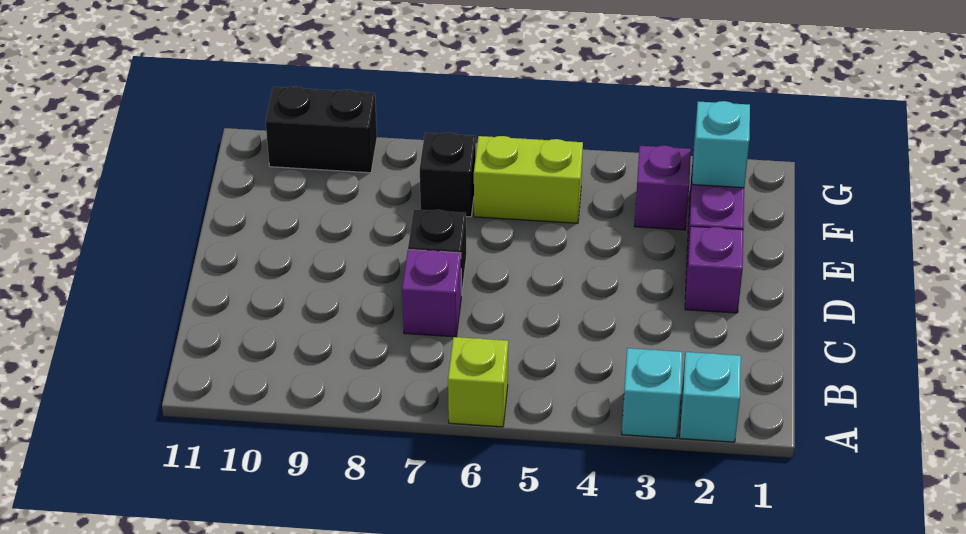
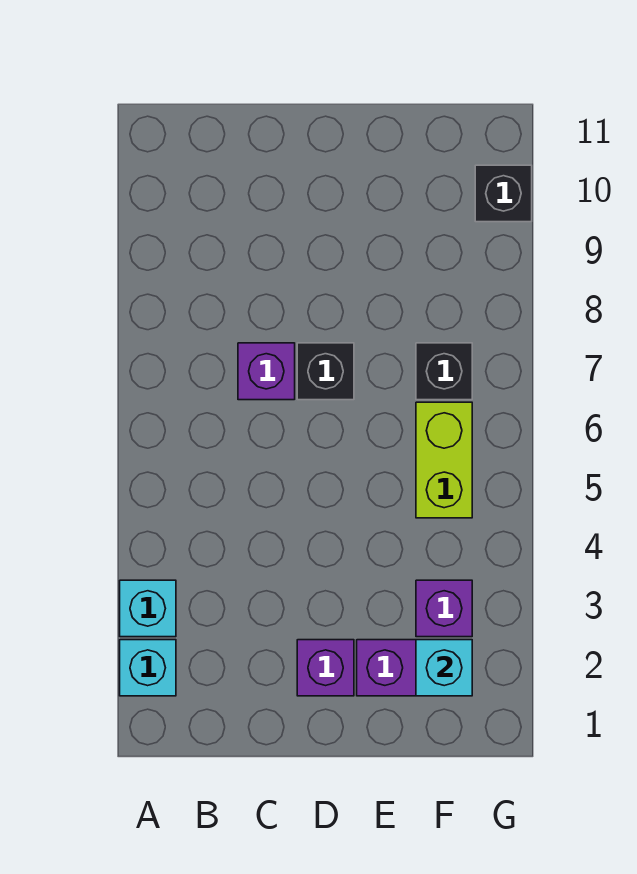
lime brick A6 level 1 -> none
black brick G9:G10 level 1 -> black brick G10 level 1

